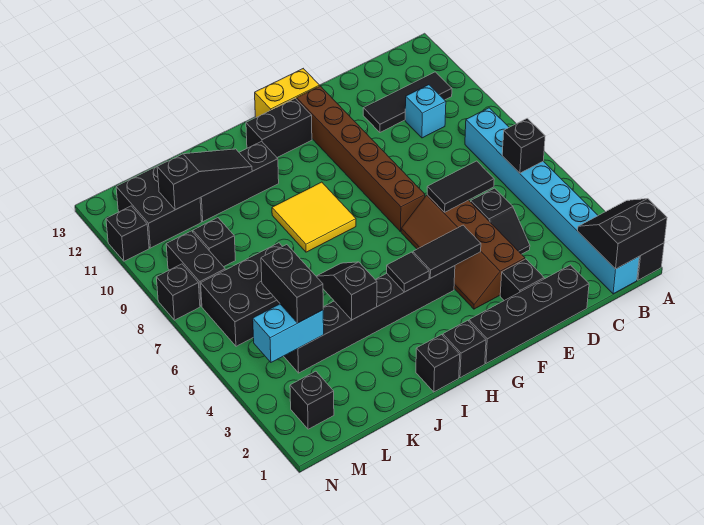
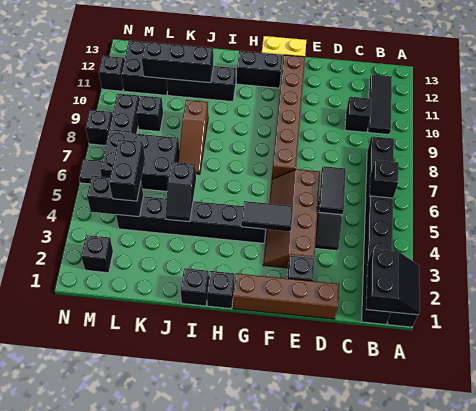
black slope A1:B2 level 2 top 1 -> black slope A1:B2 level 2 top B
cyan brick B1:B8 level 1 -> black brick B1:B8 level 1
black tile B11:D11 level 1 -> black tile B10:B12 level 1
cyan brick C10 level 1 -> black brick C10 level 1
black brick D1:G1 level 1 -> brown brick D1:G1 level 1
black tile D6:E6 level 2 -> black tile D5:D6 level 2
black tile H4 level 2 -> black tile N6 level 1
yellow tile H8:I9 level 1 -> none
black slope J4:J5 level 2 top 4 -> black slope J4:J5 level 2 top 5
none -> brown slope J7:J9 level 1 top 9
black slope J11:L11 level 2 top L -> black brick J11:L11 level 2
cyan brick L4:M4 level 2 -> black brick L4:M4 level 2

